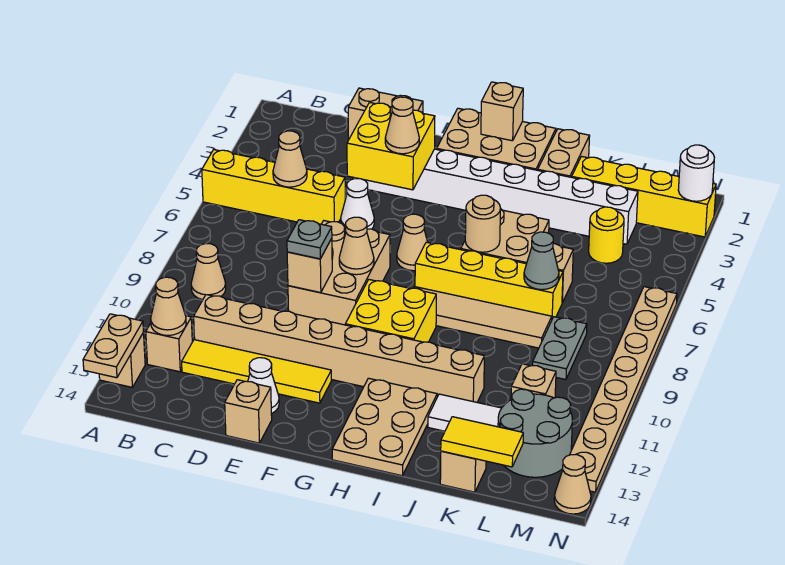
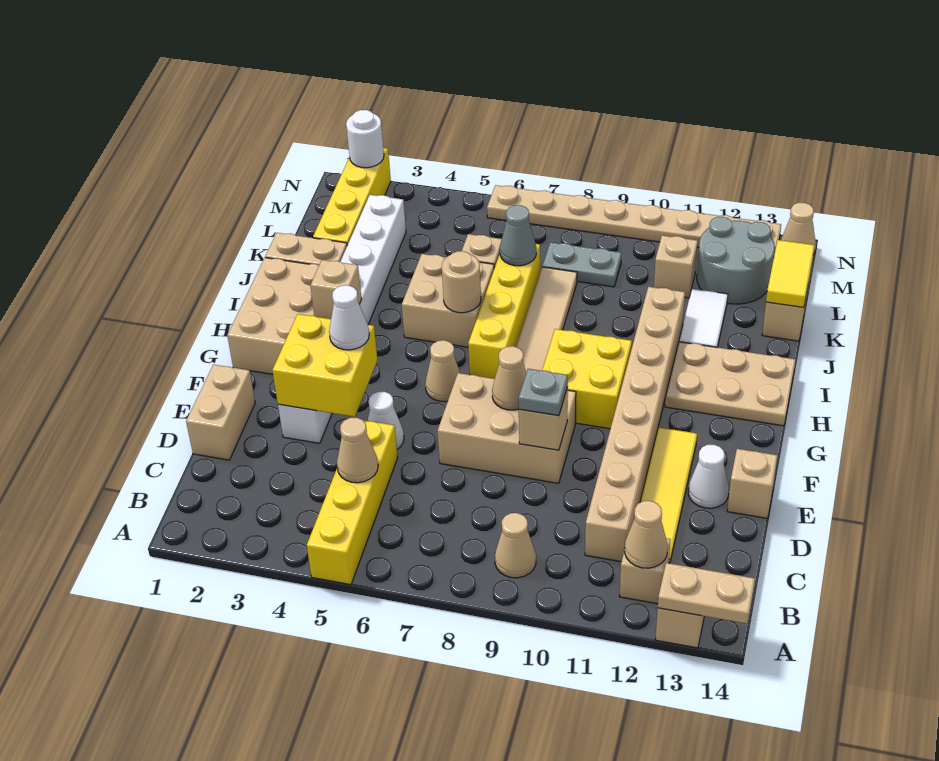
tan cone F4 level 3 -> white cone F4 level 3
tan brick H1 level 2 -> tan brick H3 level 2
yellow round brick L4 level 1 -> none

